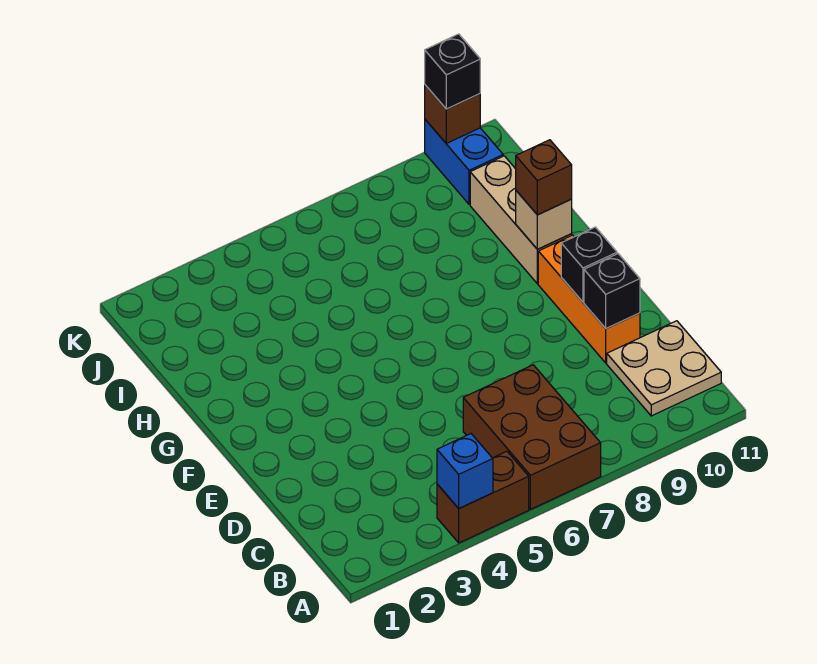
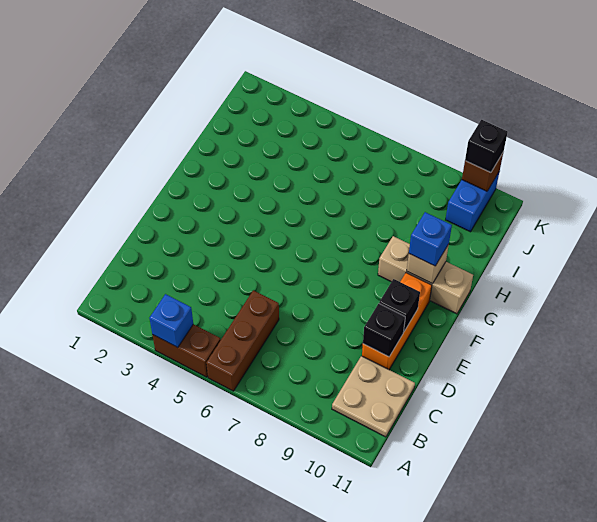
brown brick A6:C7 level 1 -> brown brick A6:C6 level 1
tan brick G10:I10 level 1 -> tan brick G9:G11 level 1
brown brick G10 level 3 -> blue brick G10 level 3

